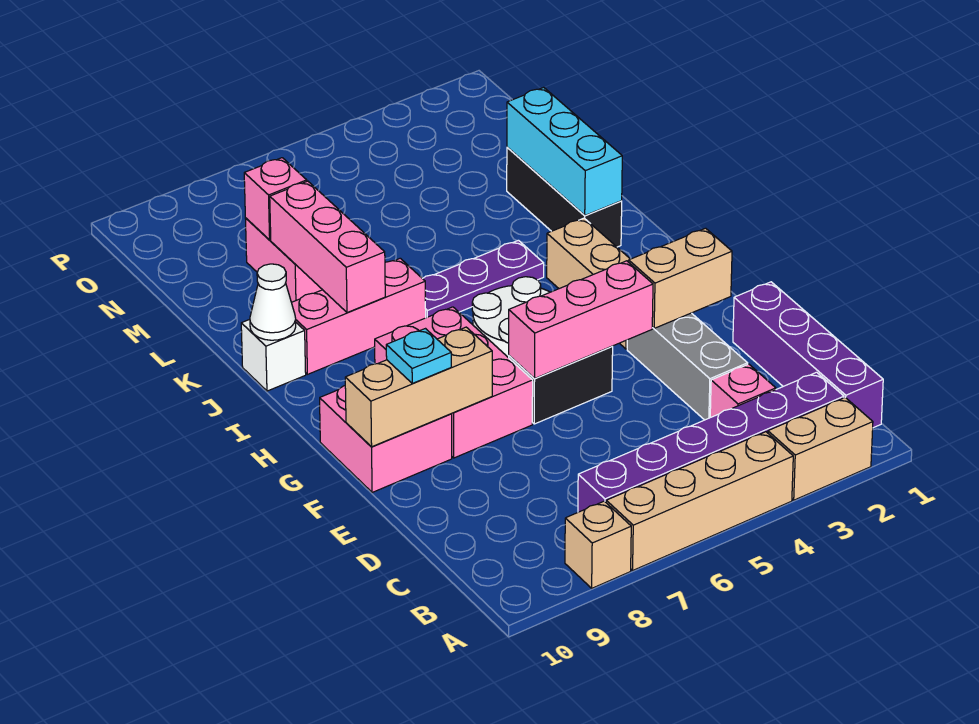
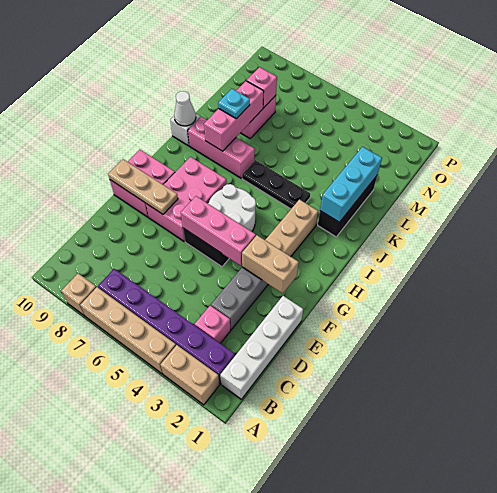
purple brick B1:E1 level 1 -> white brick B1:E1 level 1
tan brick F8:F10 level 2 -> tan plate F8:F10 level 2
cyan plate F9 level 3 -> cyan plate K8 level 3
purple plate J4:J6 level 1 -> black plate J4:J6 level 1

